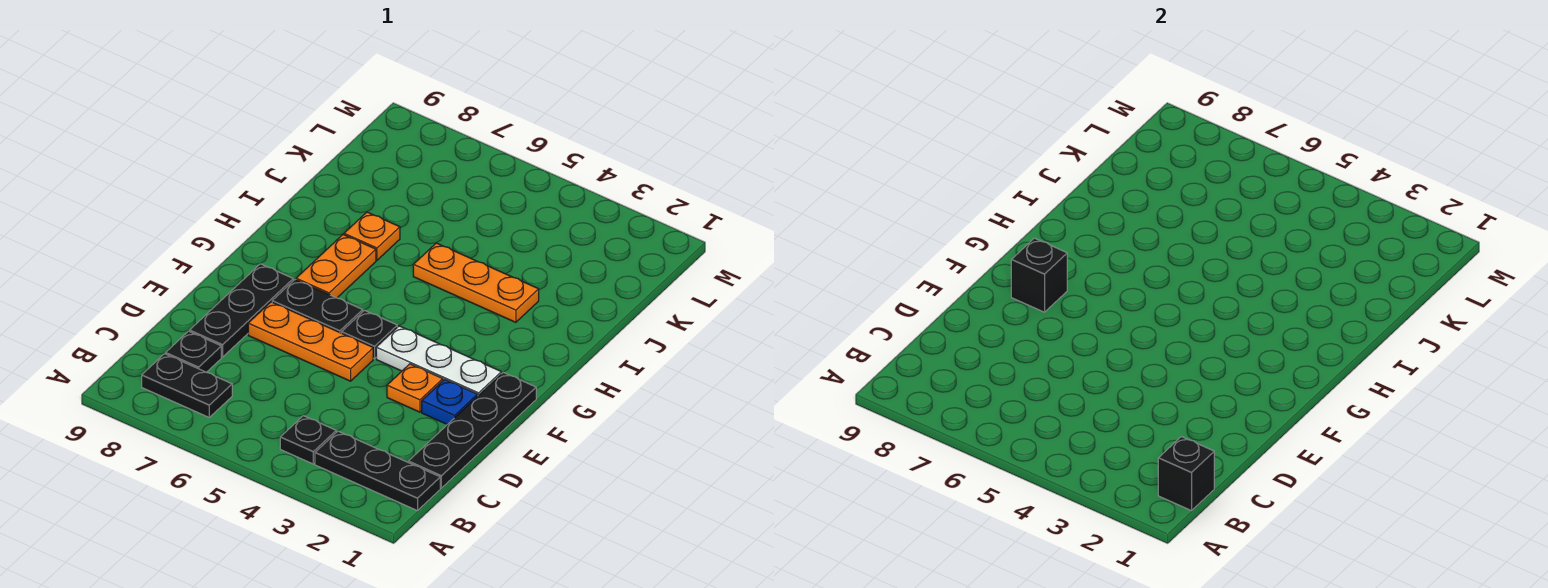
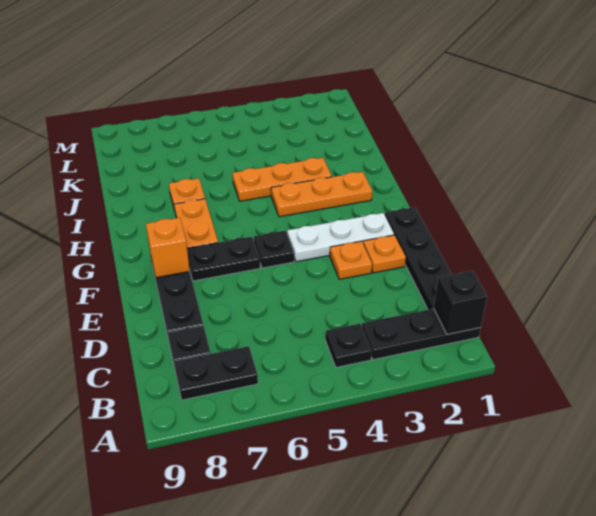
blue plate E2 level 1 -> orange plate E2 level 1
orange plate E5:E7 level 1 -> orange plate H2:H4 level 1
black brick F8 level 2 -> orange brick F8 level 2

